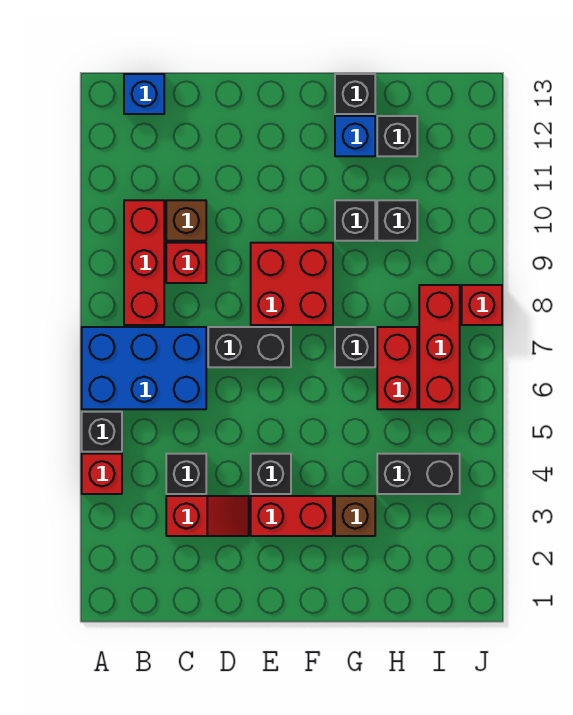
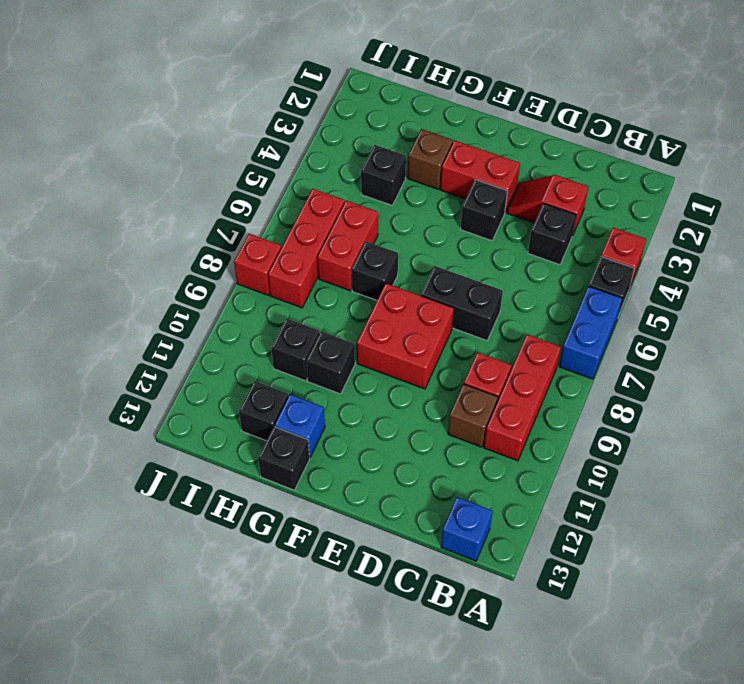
blue brick A6:C7 level 1 -> blue brick A6:A7 level 1
black brick H4:I4 level 1 -> black brick H4 level 1

